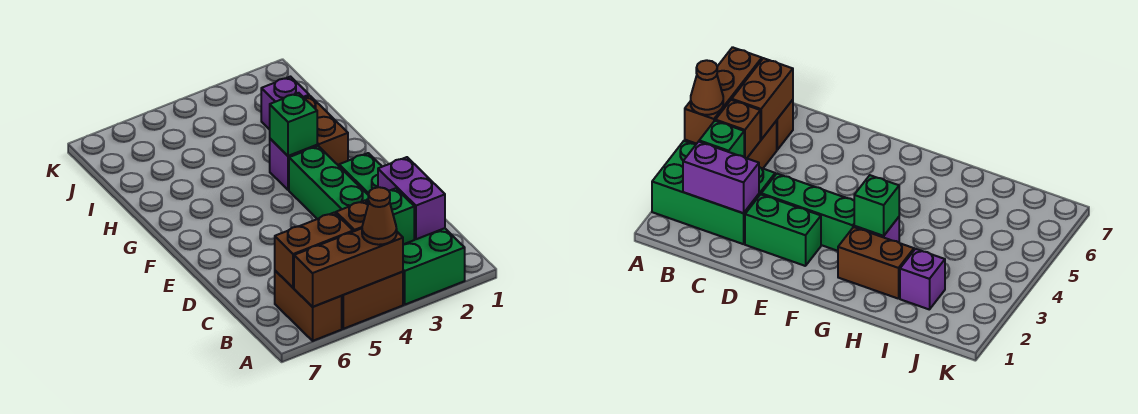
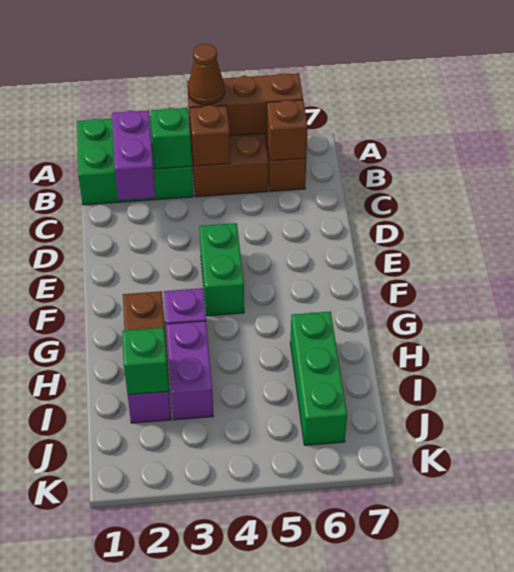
green brick A2:C3 level 1 -> green brick A1:B3 level 1
brown brick B5:B6 level 2 -> brown brick B6 level 2
green brick D2:E2 level 1 -> green brick E4:F4 level 1
green brick D3:F3 level 1 -> green brick H6:J6 level 1
green brick G3 level 2 -> green brick I2 level 2
none -> purple brick H3:I3 level 1

